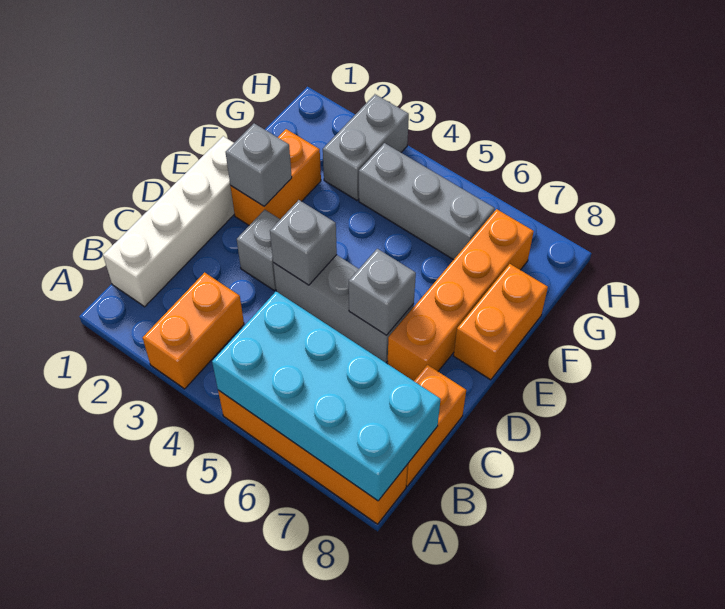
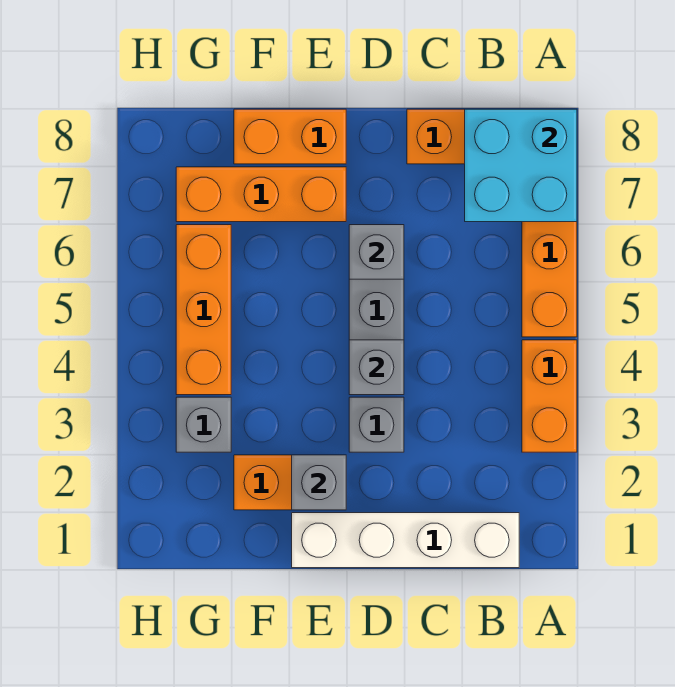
orange brick A3:B3 level 1 -> orange brick A3:A4 level 1
cyan brick A5:B8 level 2 -> cyan brick A7:B8 level 2
orange brick D7:G7 level 1 -> orange brick E7:G7 level 1
grey brick G3:H3 level 1 -> grey brick G3 level 1
grey brick G4:G6 level 1 -> orange brick G4:G6 level 1

